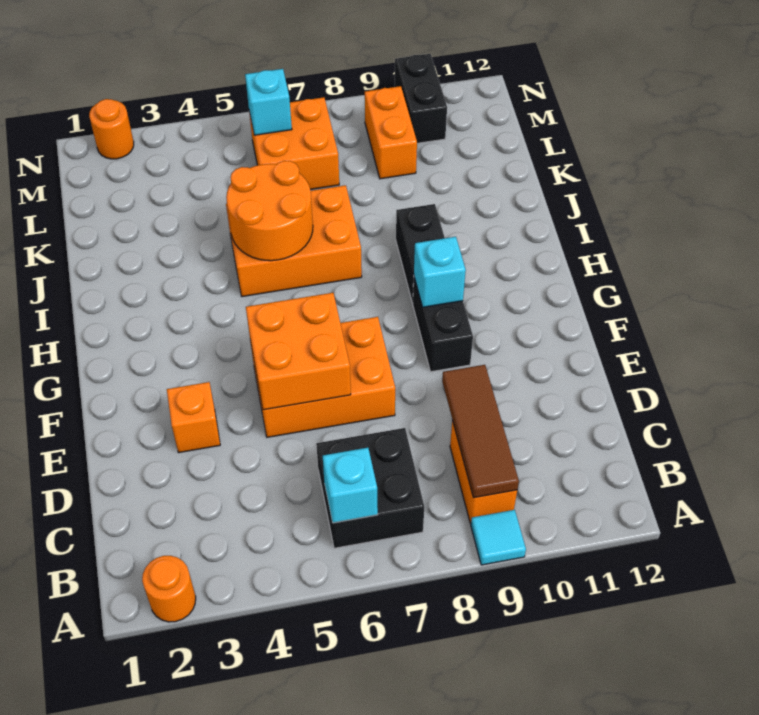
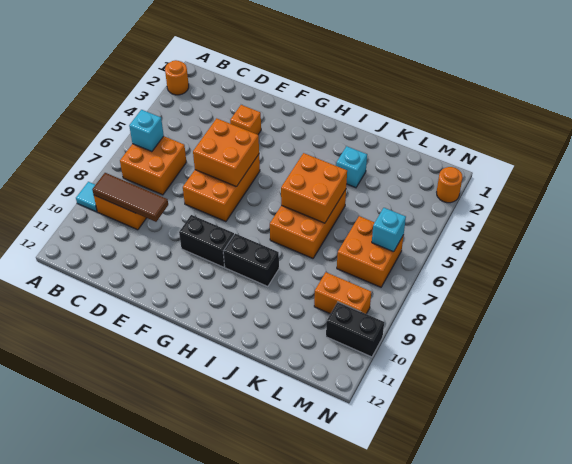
black brick B6:C7 level 1 -> orange brick B6:C7 level 1
cyan brick G9 level 2 -> cyan brick J3 level 1
orange round brick I5:J6 level 2 -> orange brick I5:J6 level 2

